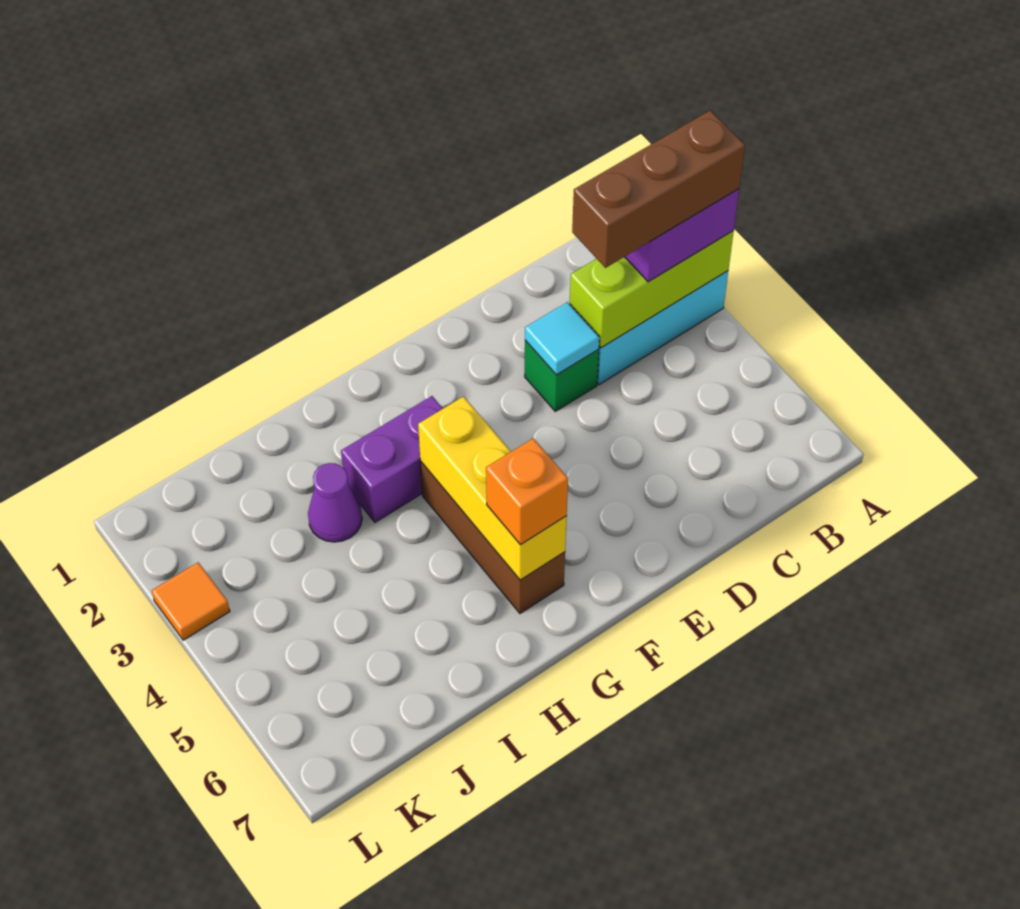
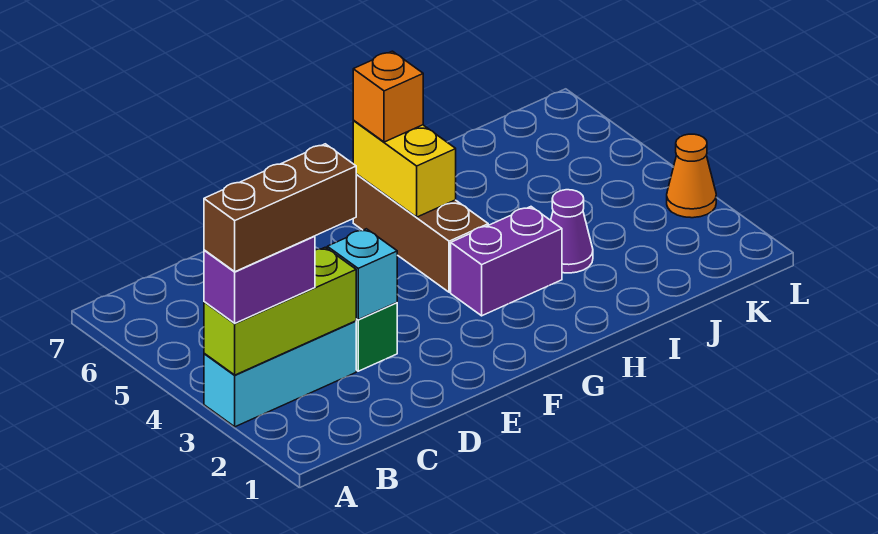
cyan tile D3 level 2 -> cyan brick D3 level 2
yellow brick G4:G6 level 2 -> yellow brick G5:G6 level 2
orange tile L3 level 1 -> orange cone L3 level 1

